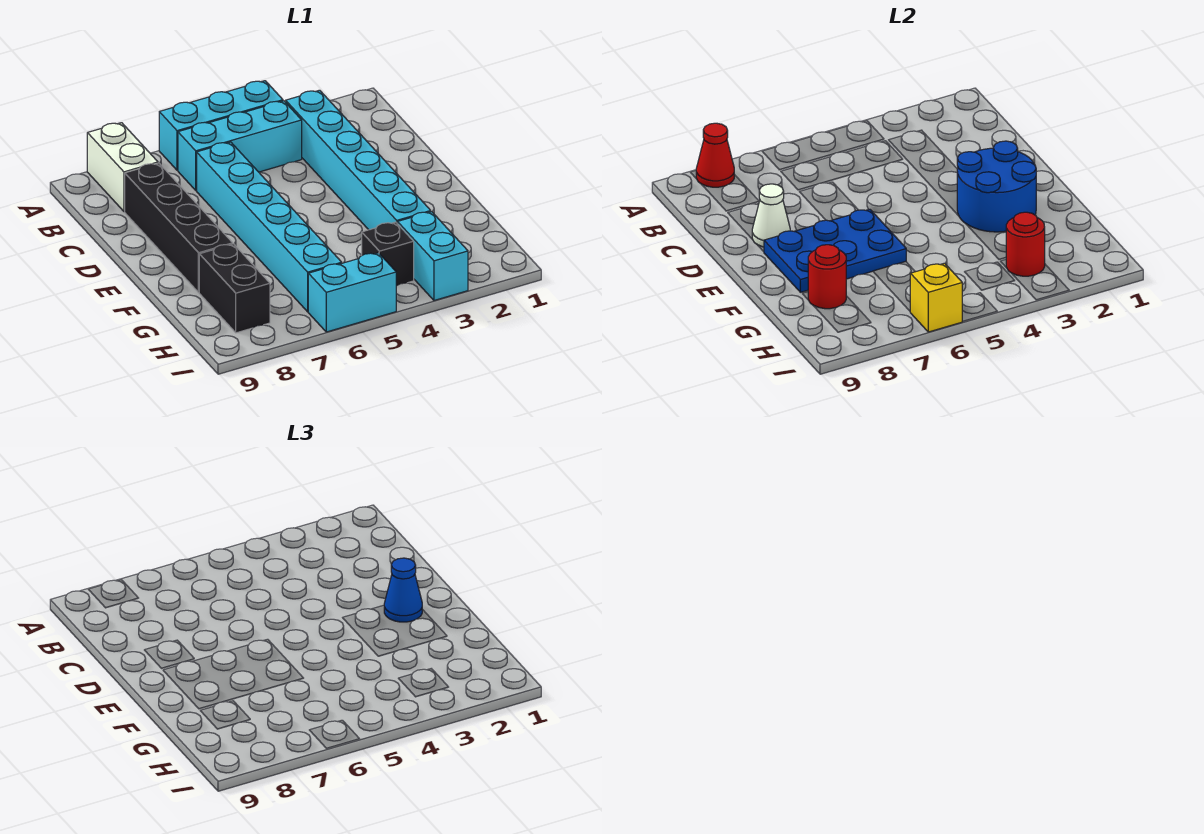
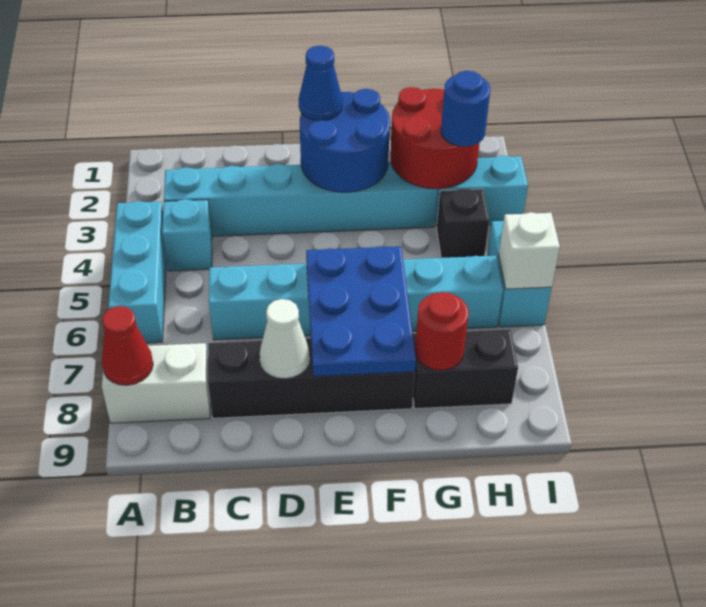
cyan brick B4:B6 level 1 -> cyan brick B4 level 1
red round brick H3 level 2 -> red round brick G2:H3 level 2
none -> blue round brick H3 level 3
yellow brick I6 level 2 -> white brick I6 level 2

